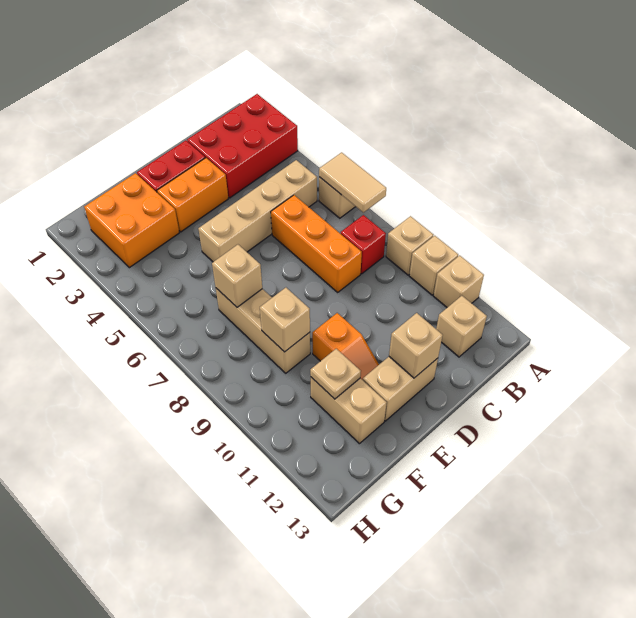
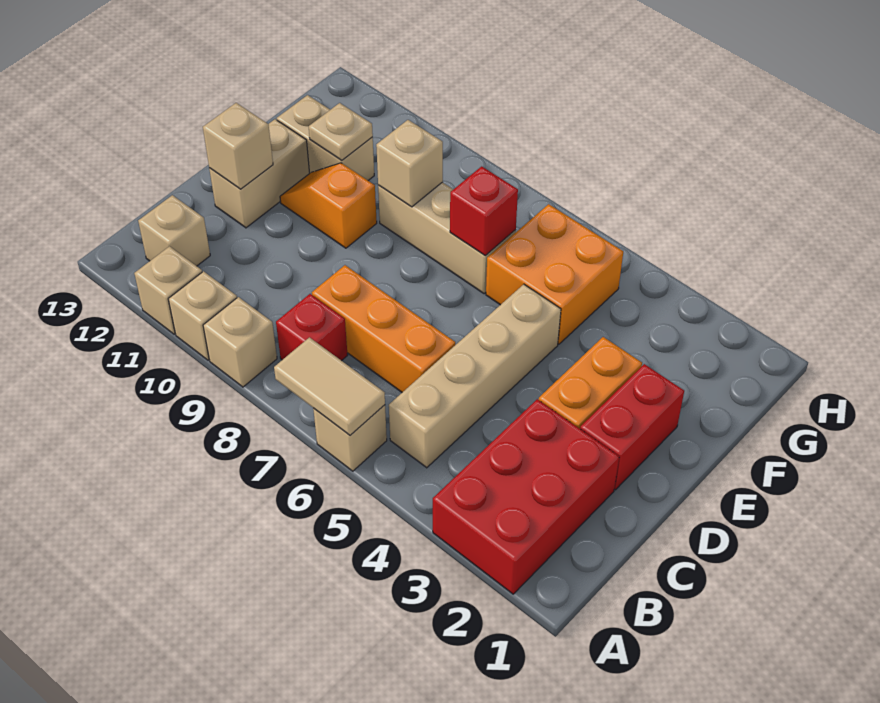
orange brick F2:G3 level 1 -> orange brick F5:G6 level 1
tan brick F7 level 2 -> red brick F7 level 2

